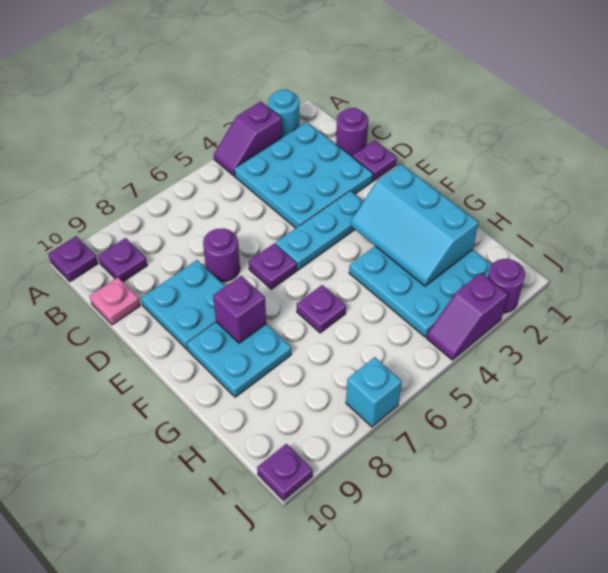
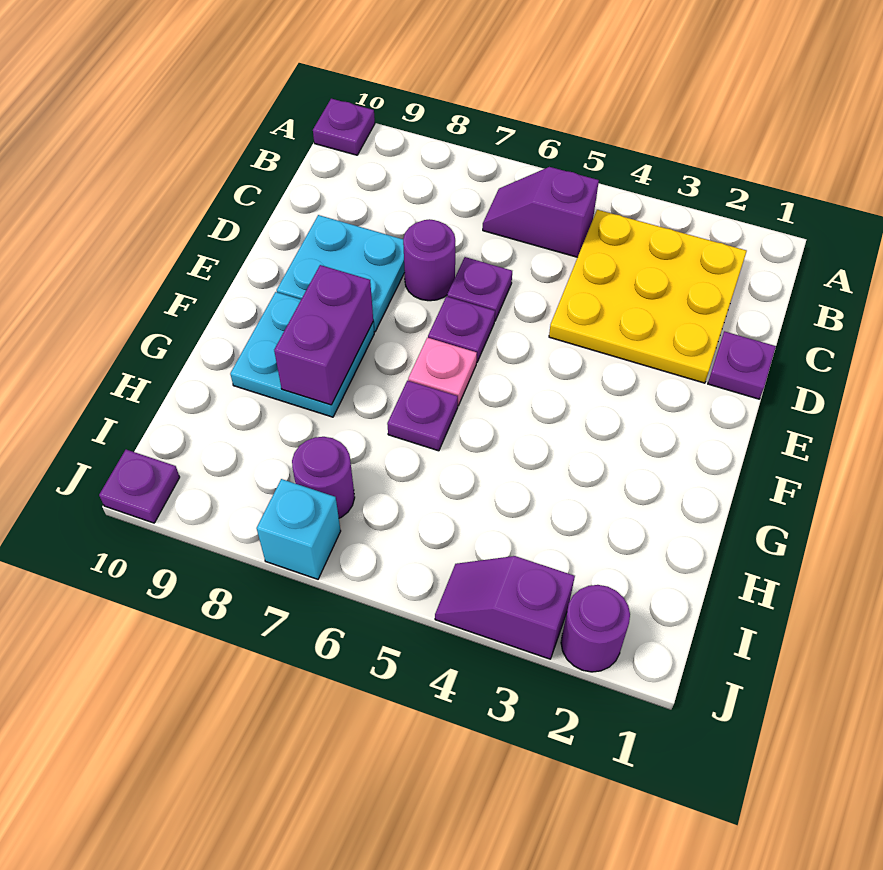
cyan round brick A2 level 1 -> none
purple slope A3:A4 level 1 top 3 -> purple slope B5:B6 level 1 top 5
cyan plate B2:D4 level 1 -> yellow plate B2:D4 level 1
purple plate B9 level 1 -> purple plate D6 level 1
purple round brick C1 level 1 -> purple round brick I7 level 1
pink plate C10 level 1 -> pink plate F6 level 1
cyan plate E3:E5 level 1 -> none
cyan slope F2:H3 level 2 top 2 -> none
purple brick F8 level 2 -> purple brick F8:G8 level 2
cyan plate G2:I4 level 1 -> none

